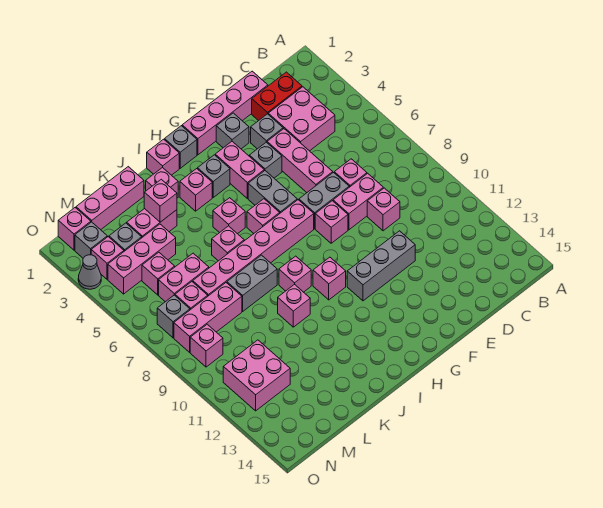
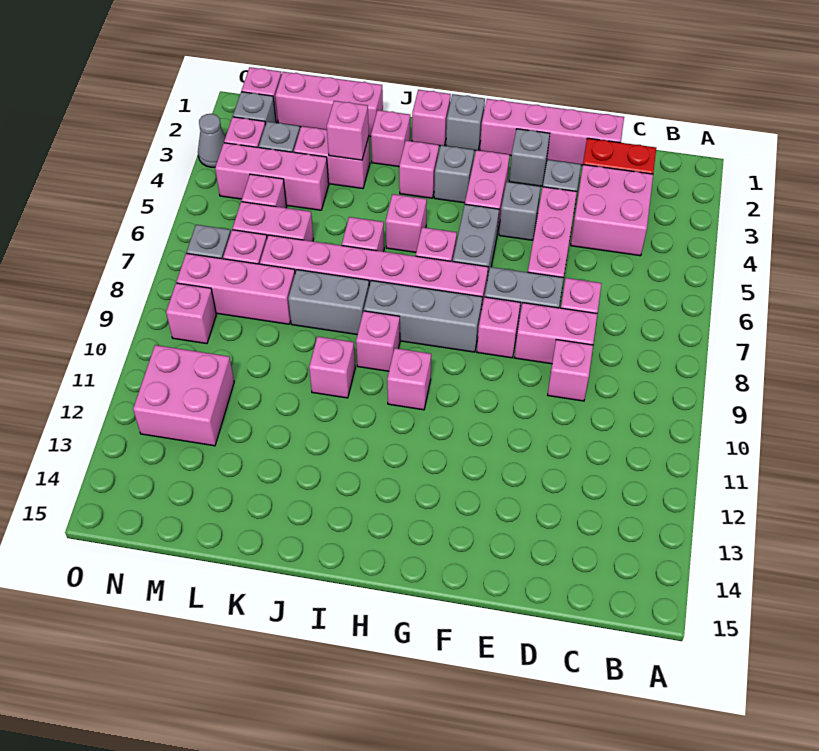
grey brick E11:G11 level 1 -> grey brick G8:I8 level 1

